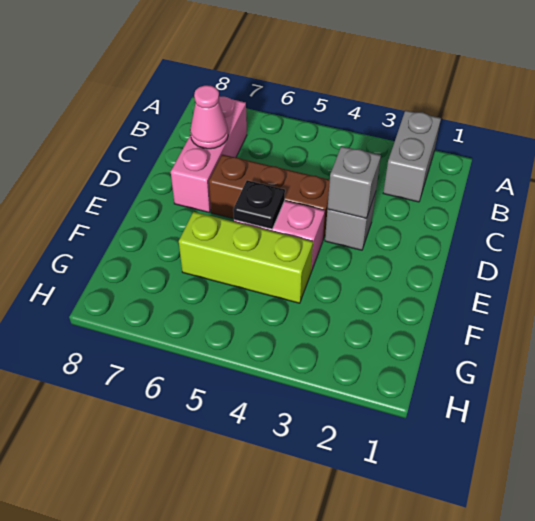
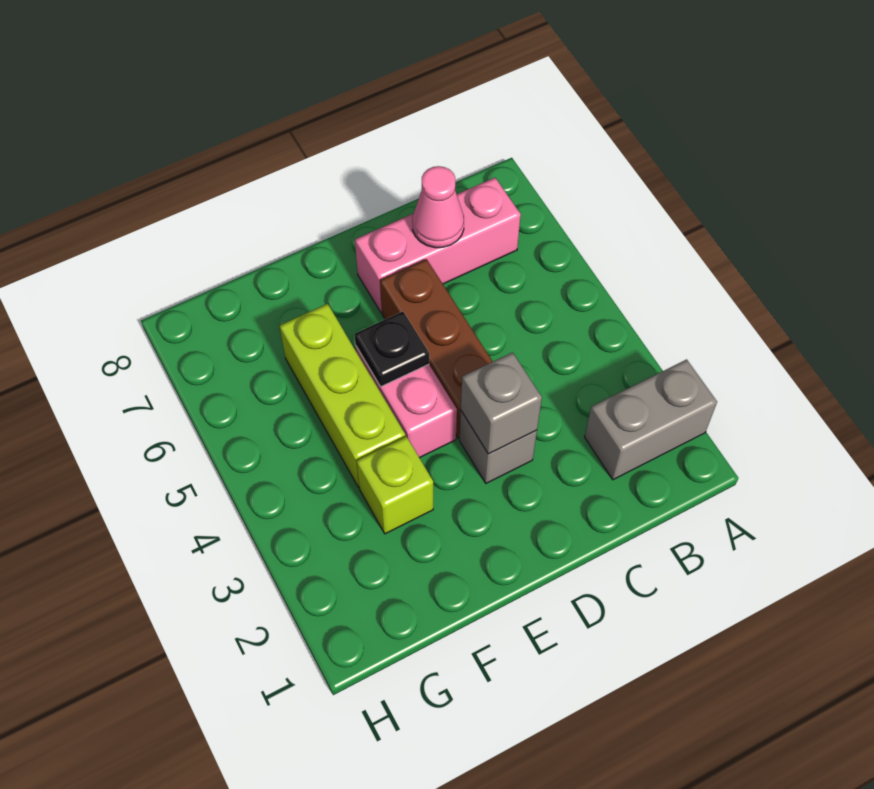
none -> lime brick F3 level 1

